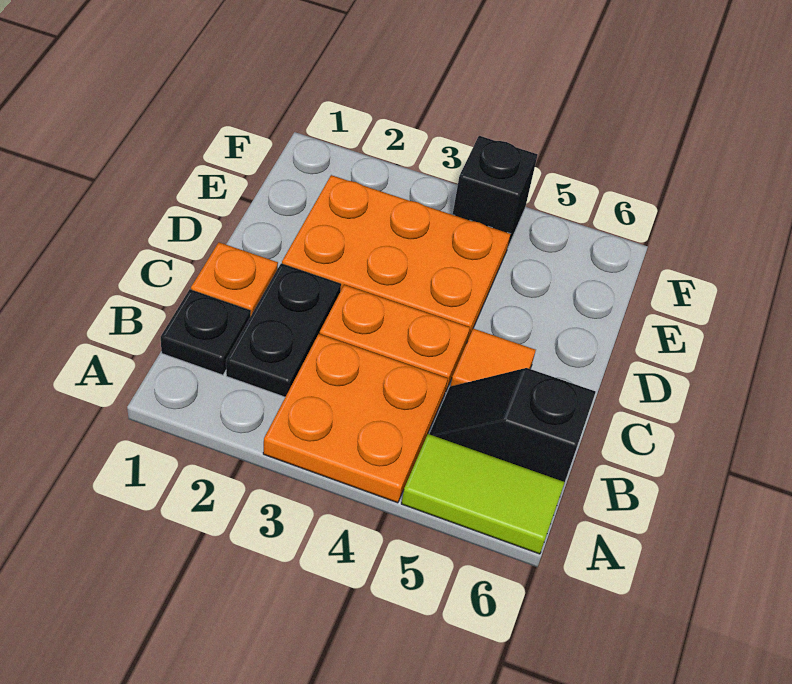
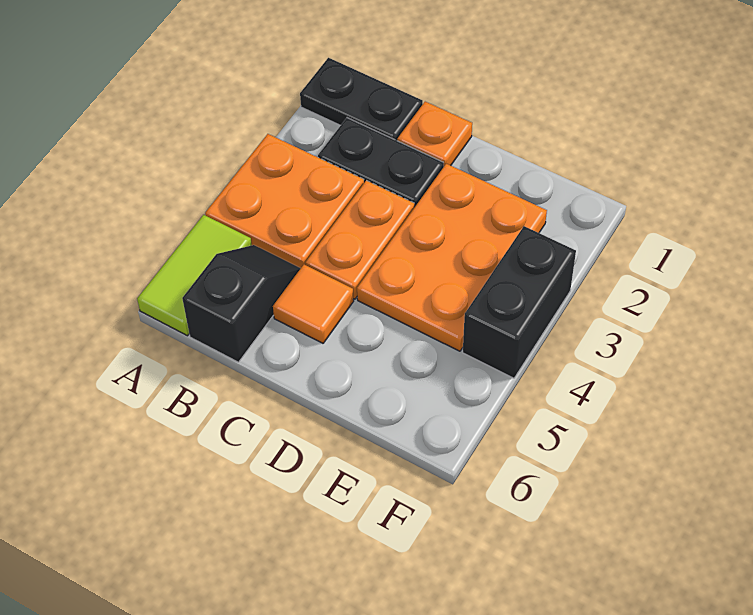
black plate B1 level 1 -> black plate A1:B1 level 1
black brick F4 level 1 -> black brick F3:F4 level 1

